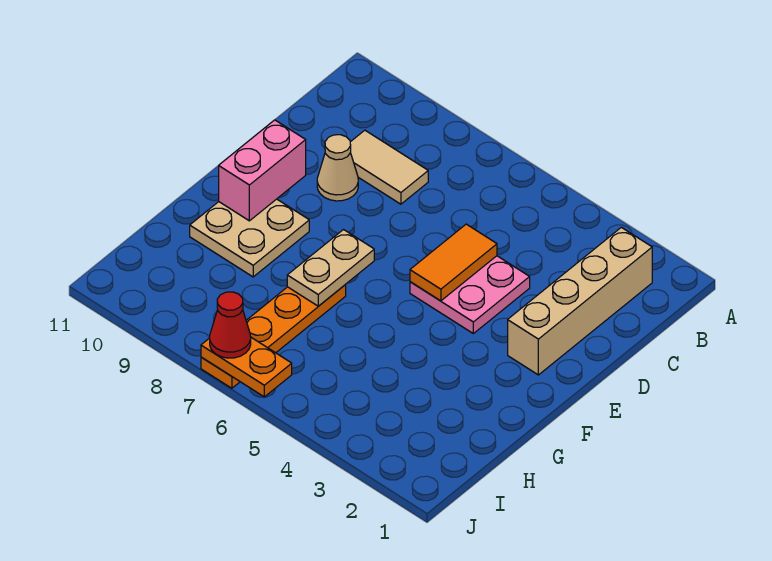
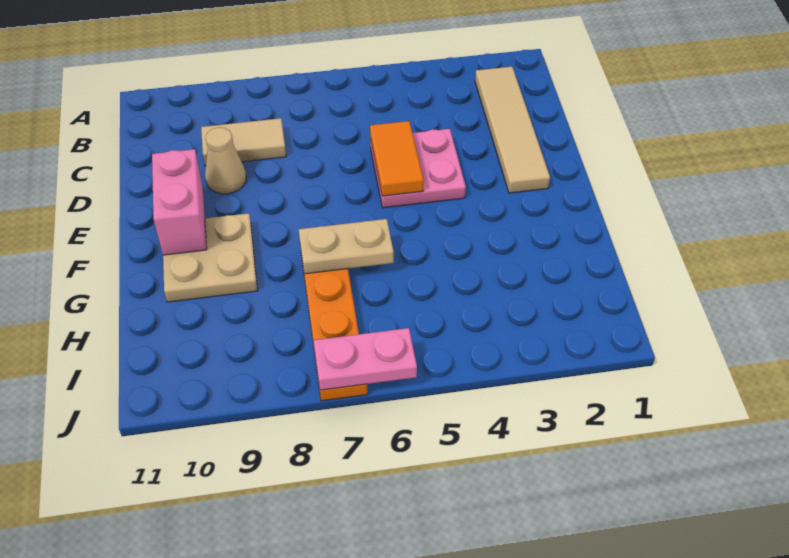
tan brick B2:E2 level 1 -> tan tile B2:E2 level 1
tan plate F7:G7 level 2 -> tan plate G6:G7 level 2
orange plate J6:J7 level 2 -> pink plate J6:J7 level 2
red cone J7 level 3 -> none

